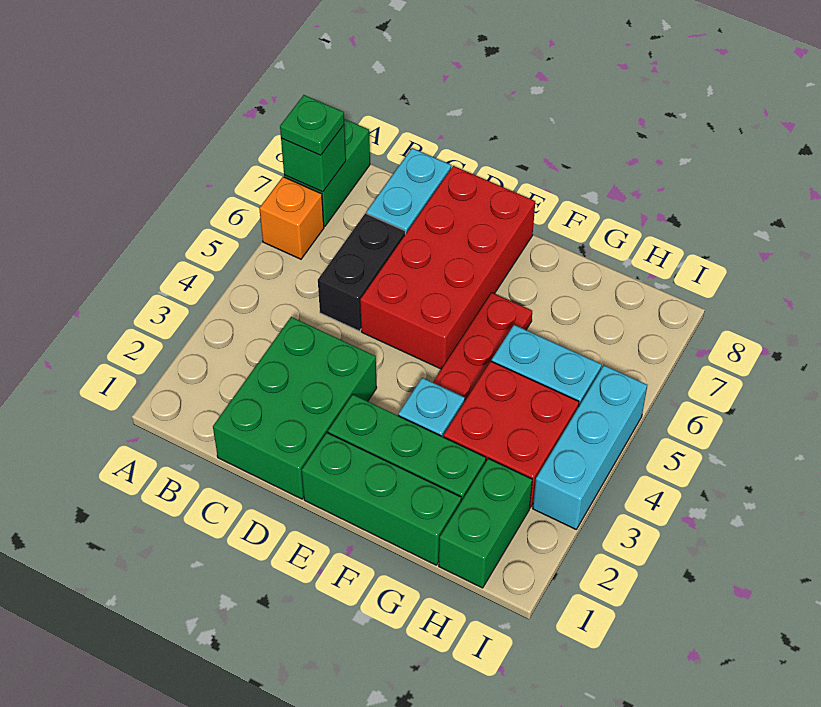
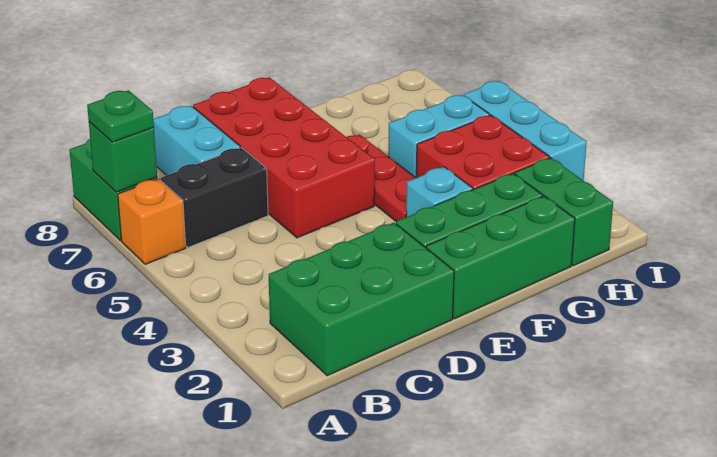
green brick C1:D3 level 1 -> green brick B1:D2 level 1
black brick C5:C6 level 1 -> black brick B6:C6 level 1

